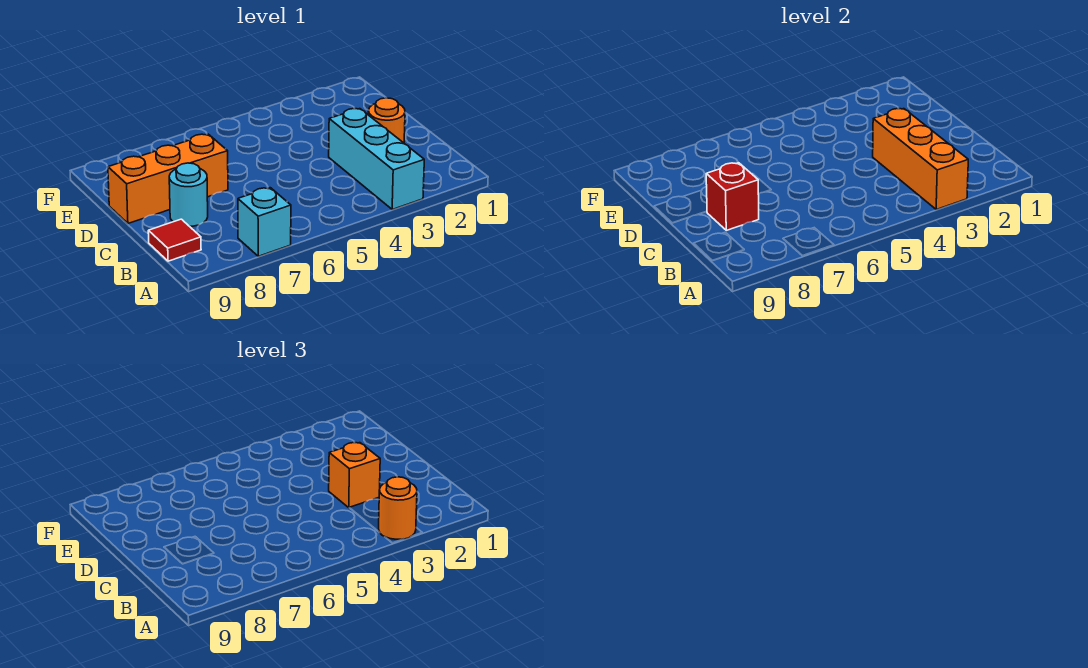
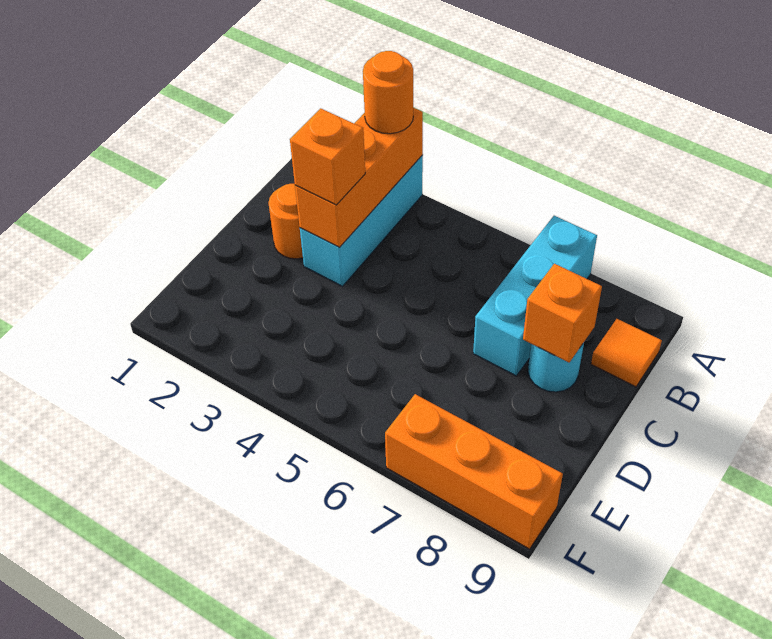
cyan brick A7 level 1 -> cyan brick A7:C7 level 1
red tile B9 level 1 -> orange tile B9 level 1
red brick C8 level 2 -> orange brick C8 level 2
orange brick D7:D9 level 1 -> orange brick F7:F9 level 1

